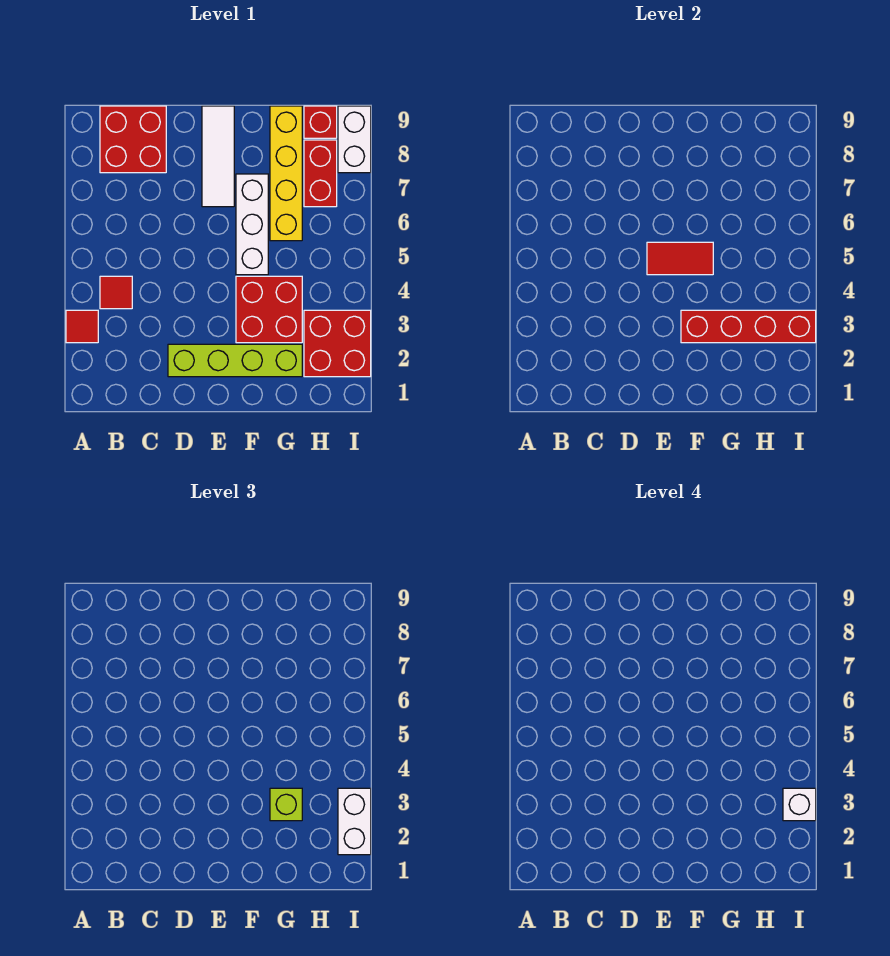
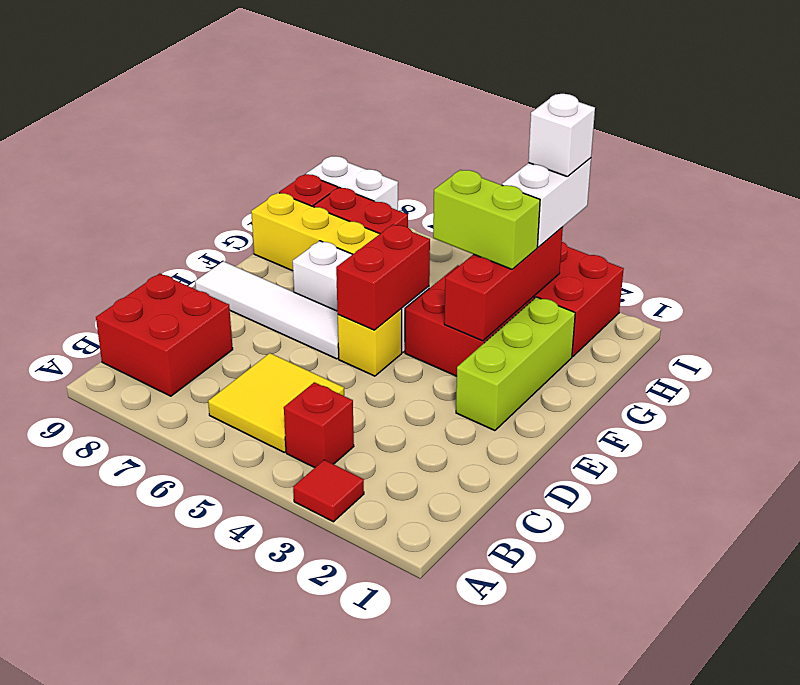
red tile B4 level 1 -> red brick B4 level 1
none -> yellow tile B5:C6 level 1
lime brick D2:G2 level 1 -> lime brick E2:G2 level 1
none -> yellow brick E5 level 1
red tile E5:F5 level 2 -> red brick E5:F5 level 2
white tile E7:E9 level 1 -> white tile E6:E9 level 1
red brick F3:I3 level 2 -> red brick F3:H3 level 2
lime brick G3 level 3 -> lime brick G3:G4 level 3
white brick I2:I3 level 3 -> white brick H3:I3 level 3

